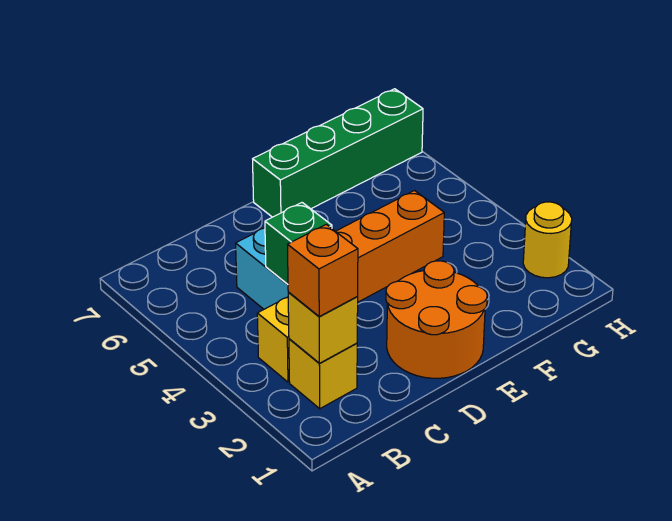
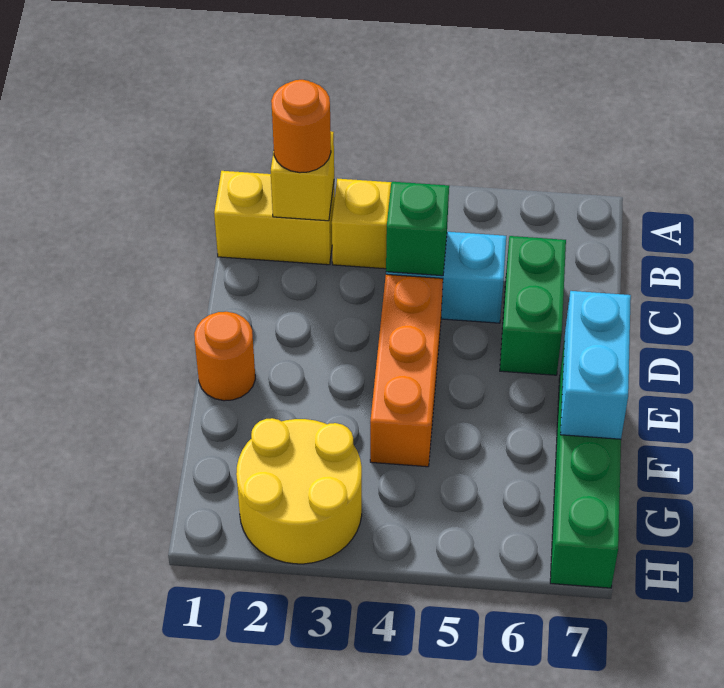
yellow brick B2 level 1 -> yellow brick B1:B2 level 1
orange brick B2 level 3 -> orange round brick B2 level 3
none -> green brick C6:D6 level 1
orange round brick D1:E2 level 1 -> orange round brick E1 level 1
none -> cyan brick E7:F7 level 2
yellow round brick H2 level 1 -> yellow round brick G2:H3 level 1

